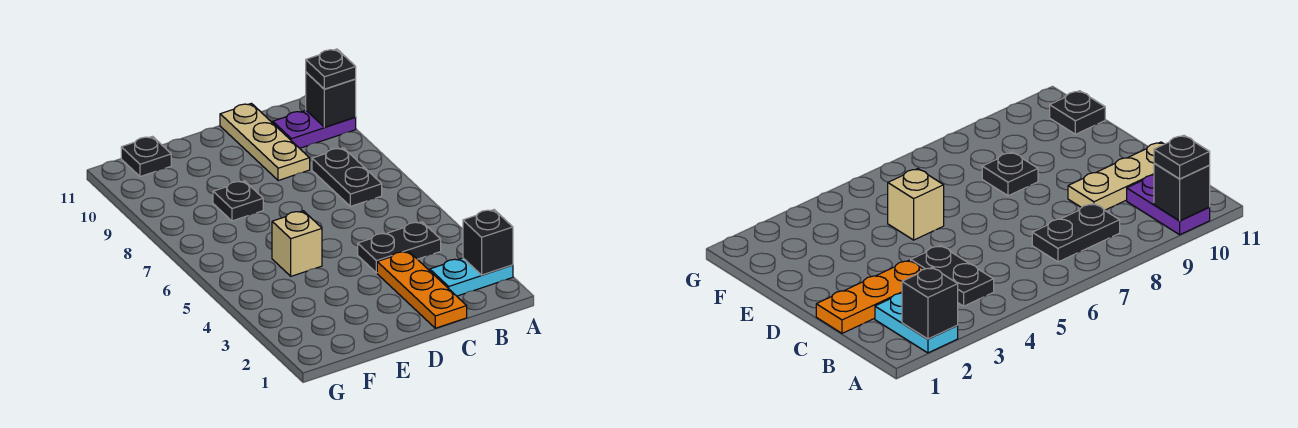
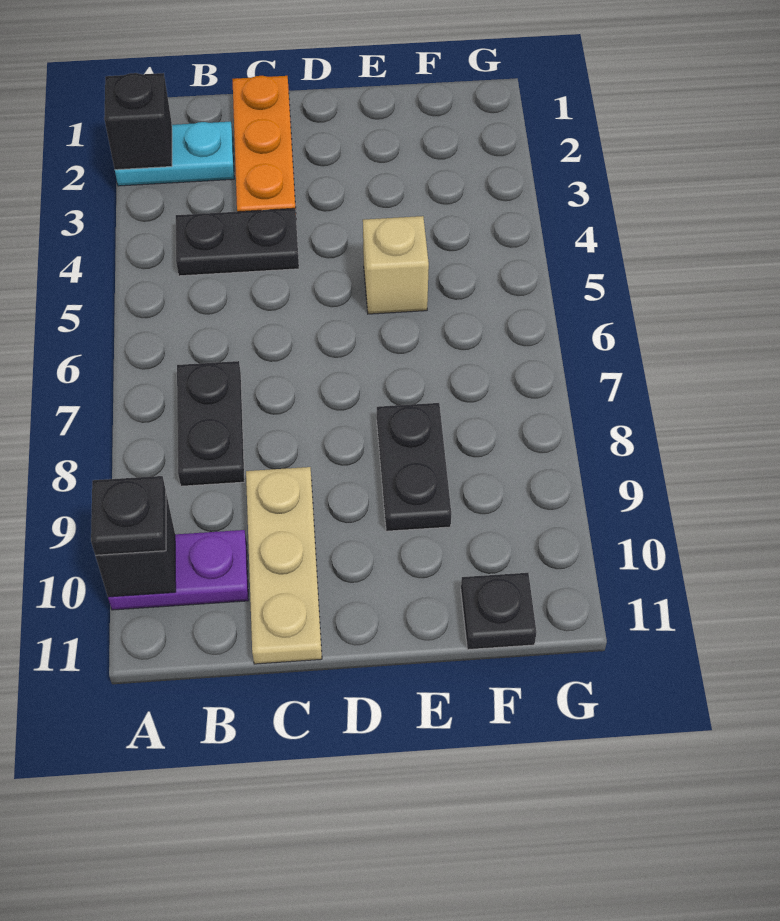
black plate E8 level 1 -> black plate E8:E9 level 1

